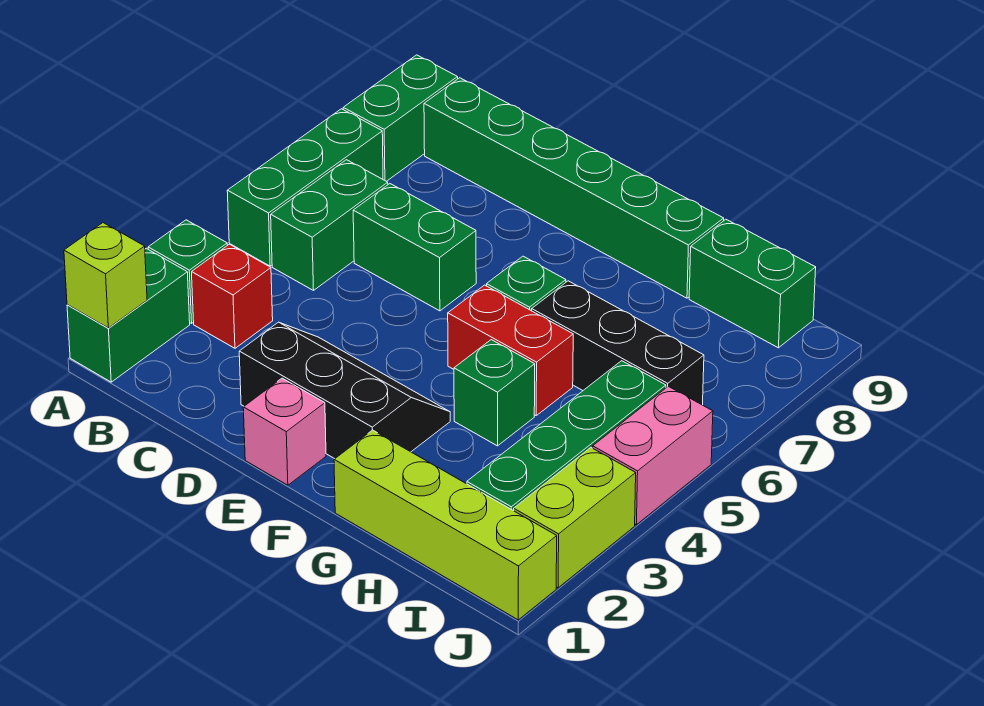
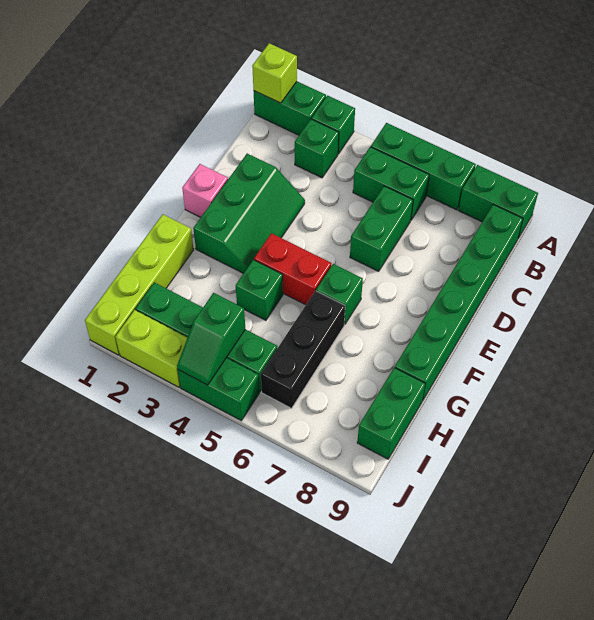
red brick B3 level 1 -> green brick B3 level 1
black slope D2:F3 level 1 top 2 -> green slope D2:F3 level 1 top 2
red brick F5:G5 level 1 -> red brick F4:F5 level 1
none -> green slope I4:J4 level 2 top I
pink brick J4:J5 level 1 -> green brick J4:J5 level 1

